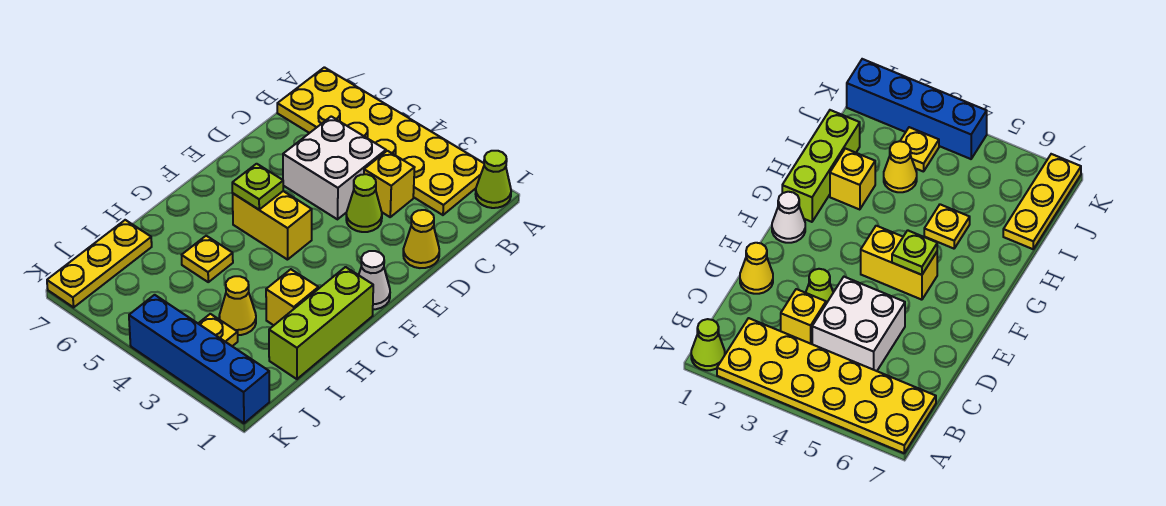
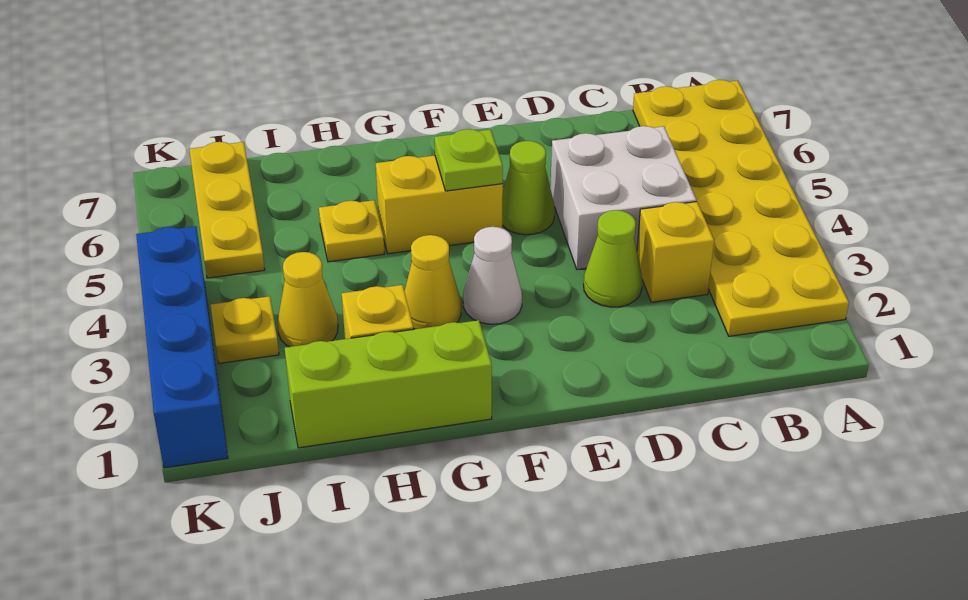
lime cone A1 level 1 -> lime cone E5 level 1
yellow cone D1 level 1 -> yellow cone G3 level 1
white cone F1 level 1 -> white cone F3 level 1
yellow brick F4:F5 level 1 -> yellow brick F5:G5 level 1
yellow plate I7:K7 level 1 -> yellow plate J5:J7 level 1

